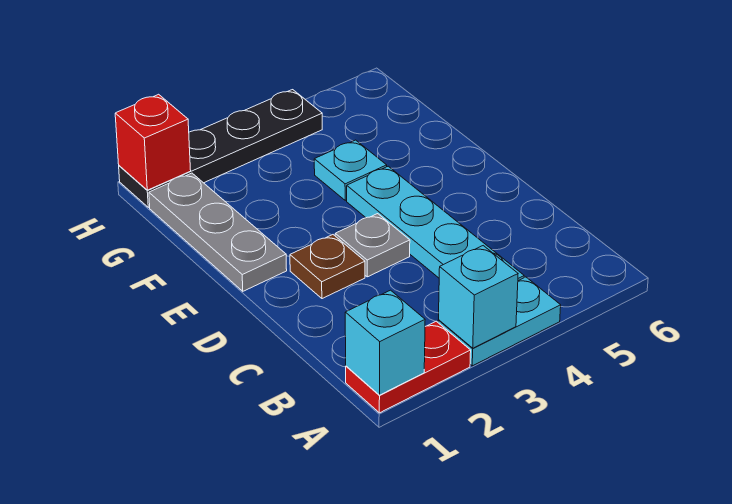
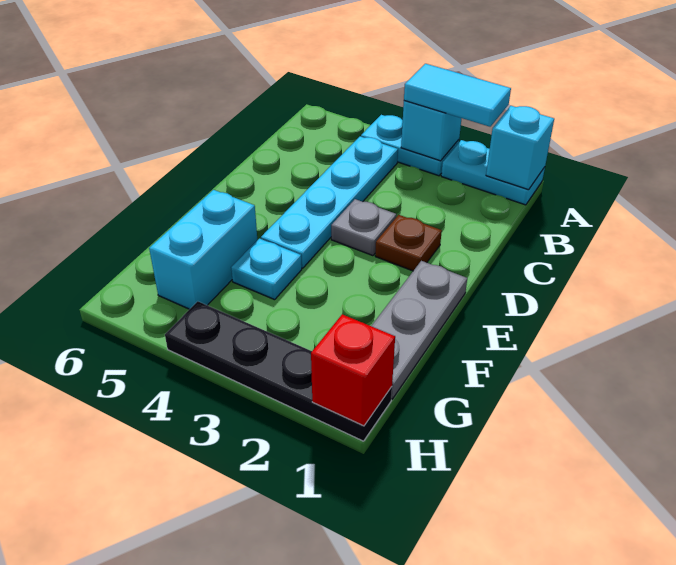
red plate A1:A2 level 1 -> cyan plate A1:A2 level 1
none -> cyan tile A2:A3 level 3
none -> cyan brick F5:G5 level 1

